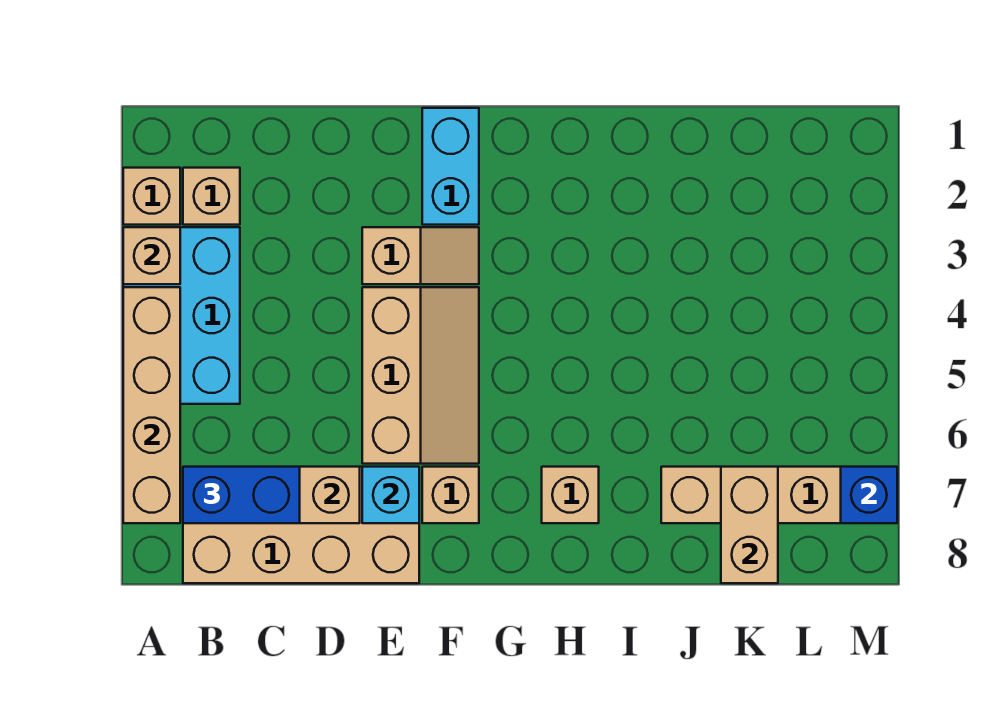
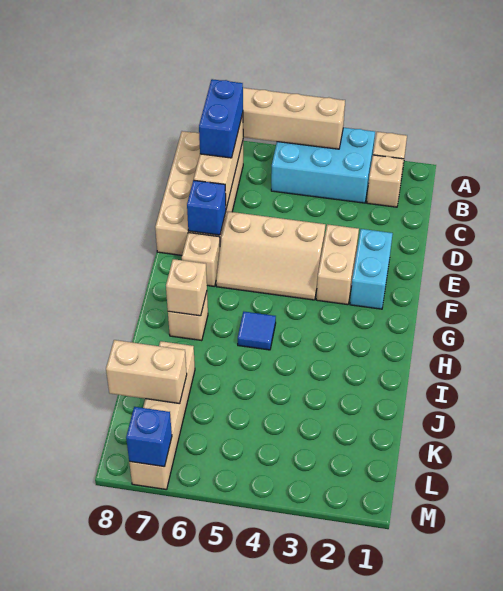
tan brick A3 level 2 -> tan brick H7 level 2
tan slope E3:F3 level 1 top E -> tan brick E3:F3 level 1
cyan brick E7 level 2 -> blue brick E7 level 2
cyan brick F1:F2 level 1 -> cyan brick E2:F2 level 1
none -> blue tile H5 level 1

